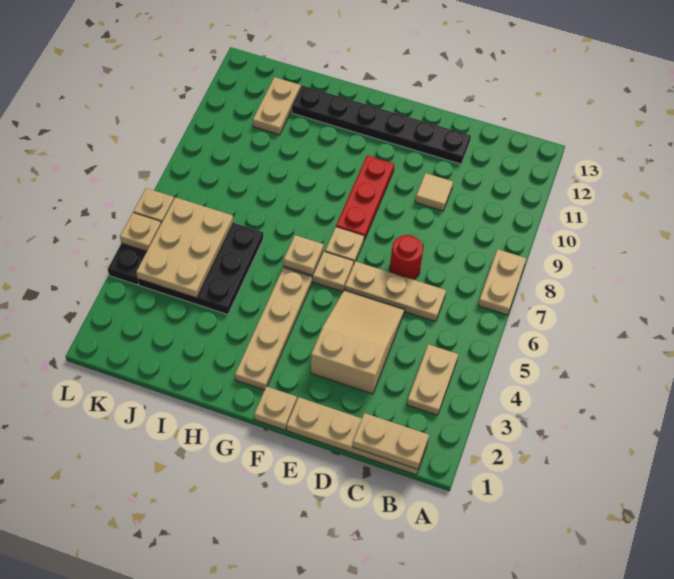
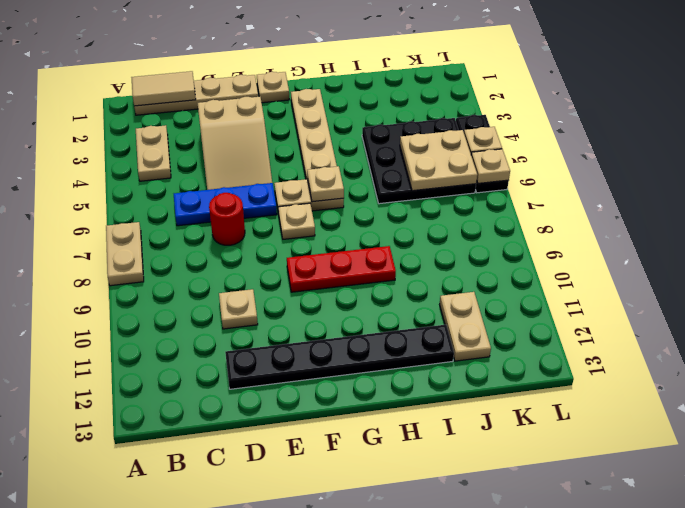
tan plate B1:C1 level 2 -> tan tile B1:C1 level 2
tan plate C6:E6 level 1 -> blue plate C6:E6 level 1
tan tile D10 level 1 -> tan plate D10 level 1
red plate F8:F10 level 1 -> red plate F9:H9 level 1
tan plate J4:K6 level 2 -> tan plate J5:K6 level 2

